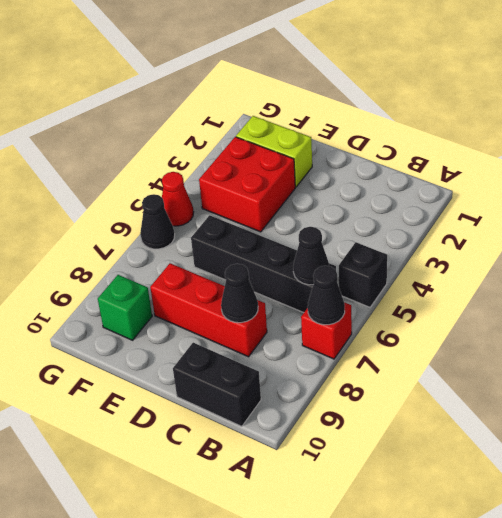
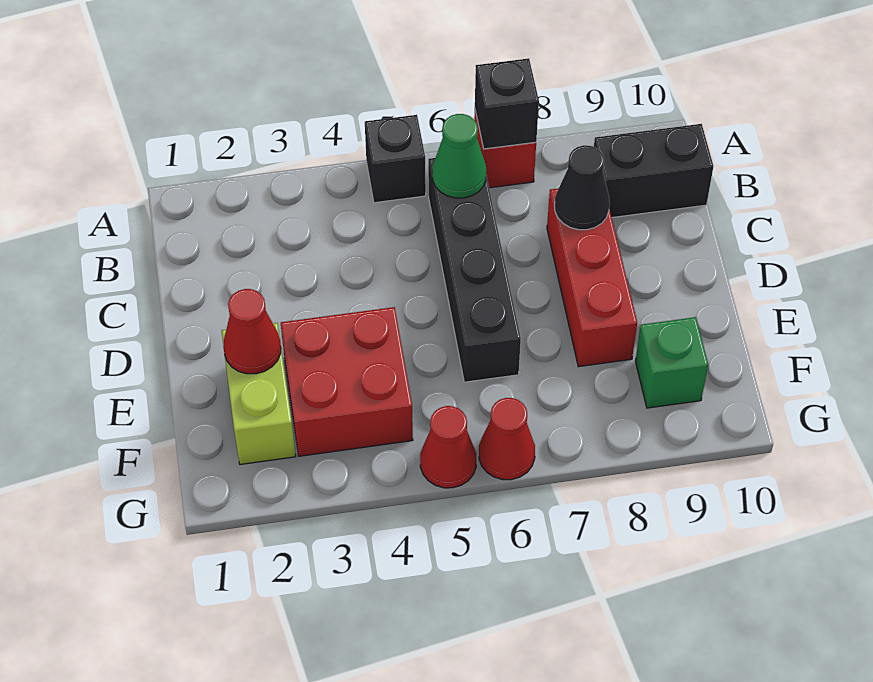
black cone A7 level 2 -> black brick A7 level 2
black cone B6 level 2 -> green cone B6 level 2
black brick B10:C10 level 1 -> black brick B9:B10 level 1
none -> red cone E2 level 2
black cone G6 level 1 -> red cone G6 level 1

